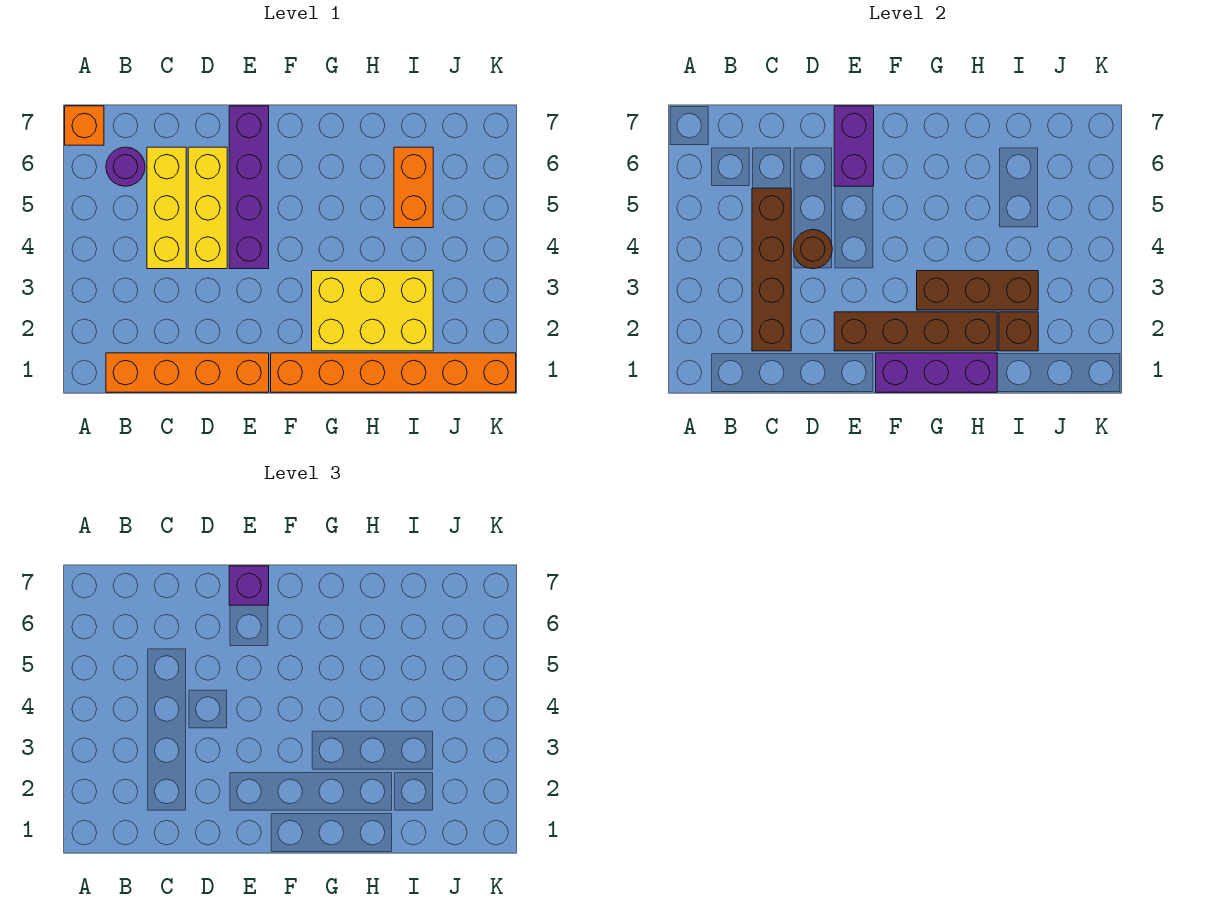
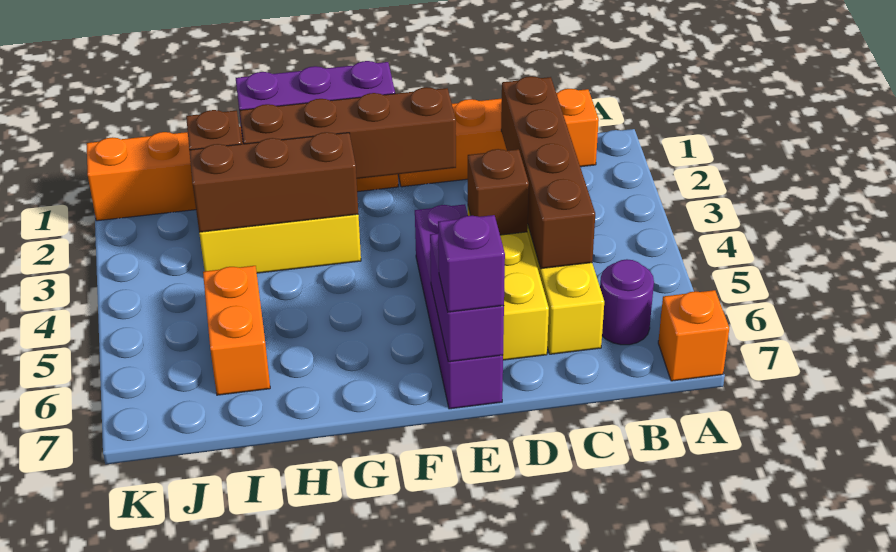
brown round brick D4 level 2 -> brown brick D4 level 2

